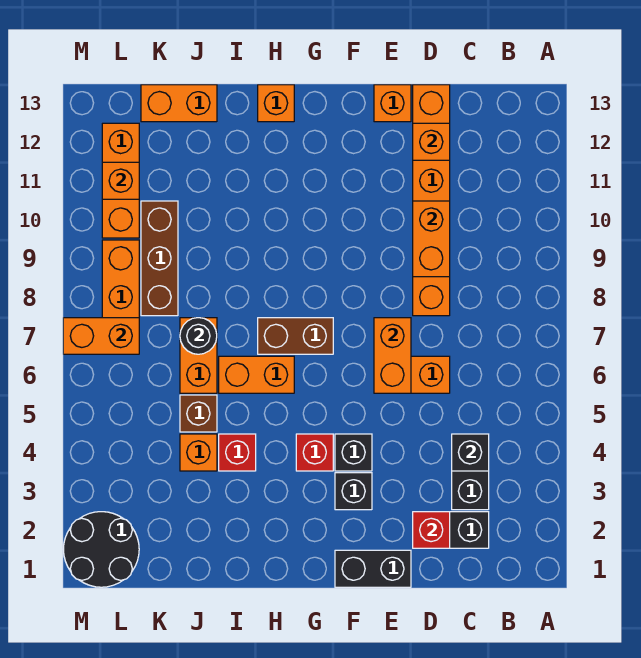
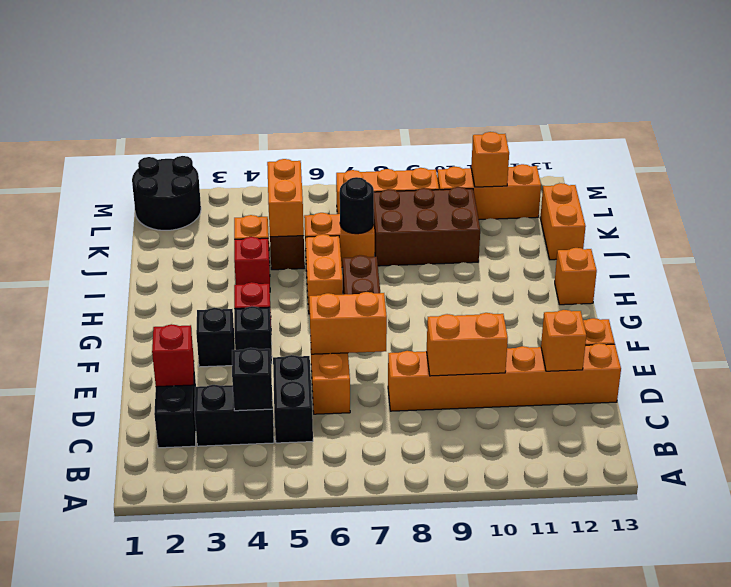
black brick E1:F1 level 1 -> black brick C5:D5 level 1
brown brick K8:K10 level 1 -> brown brick J8:K10 level 1
orange brick L7:M7 level 2 -> orange brick J5:K5 level 2

